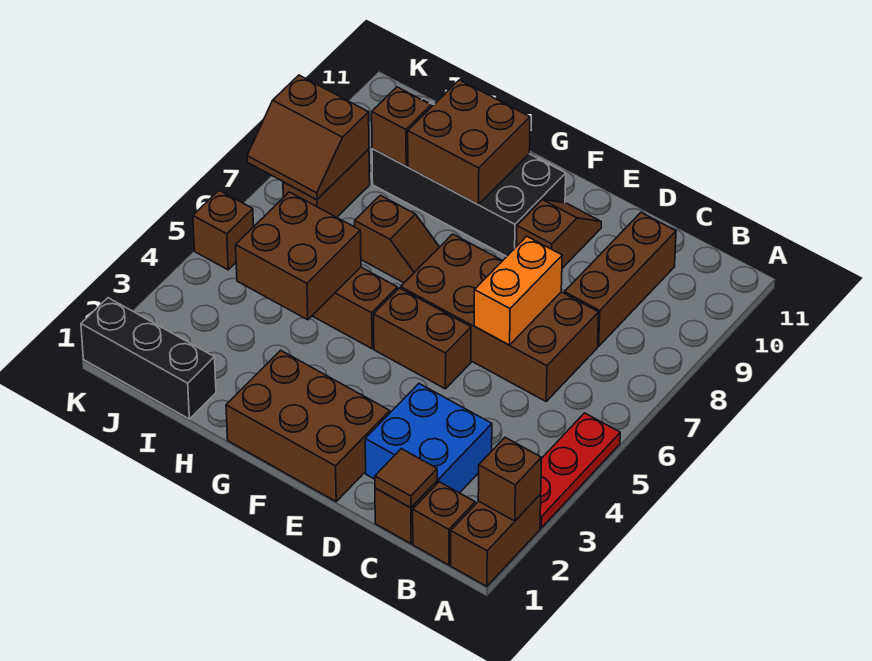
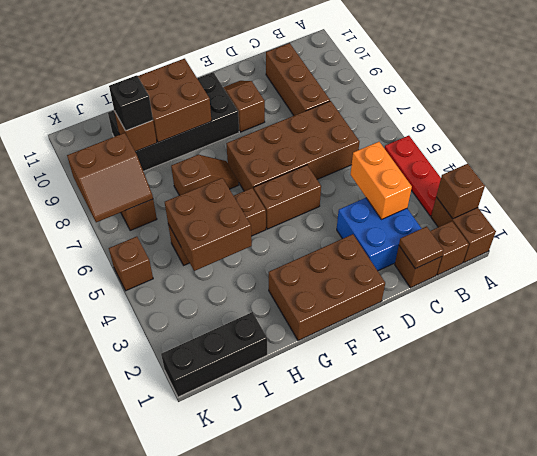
orange brick D6:D7 level 2 -> orange brick C3:C4 level 2
none -> black brick I9 level 3

